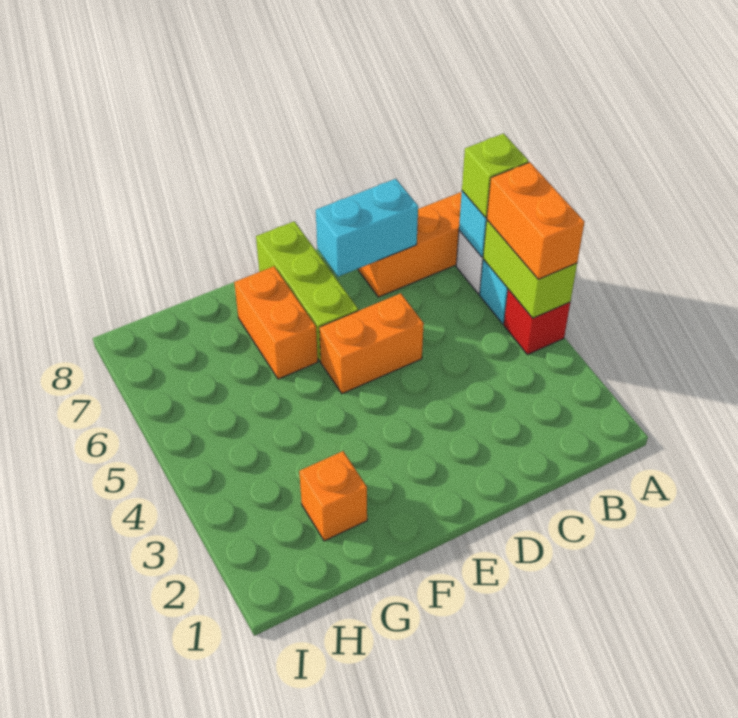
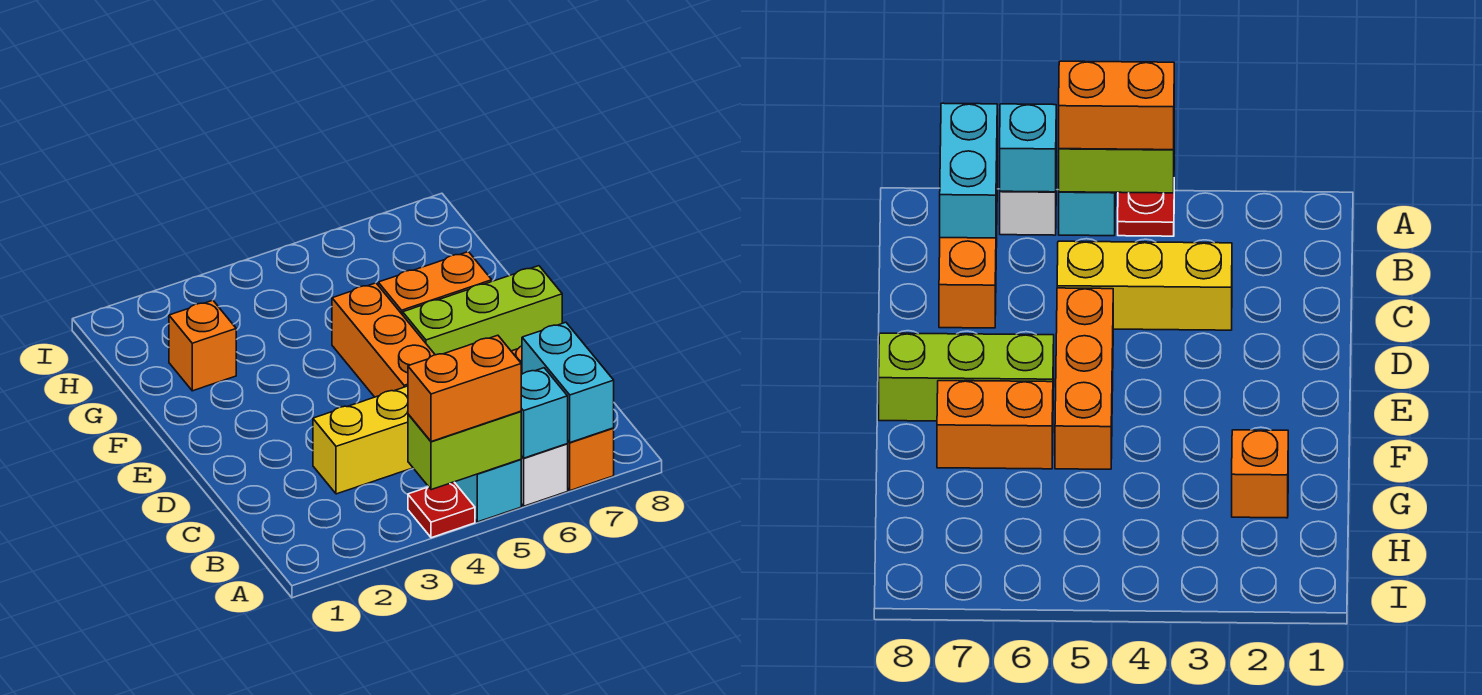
red brick A4 level 1 -> red plate A4 level 1
lime brick A6 level 3 -> none
none -> yellow brick C3:C5 level 1
cyan brick C7:D7 level 2 -> cyan brick A7:B7 level 2
orange brick D5:E5 level 1 -> orange brick D5:F5 level 1

